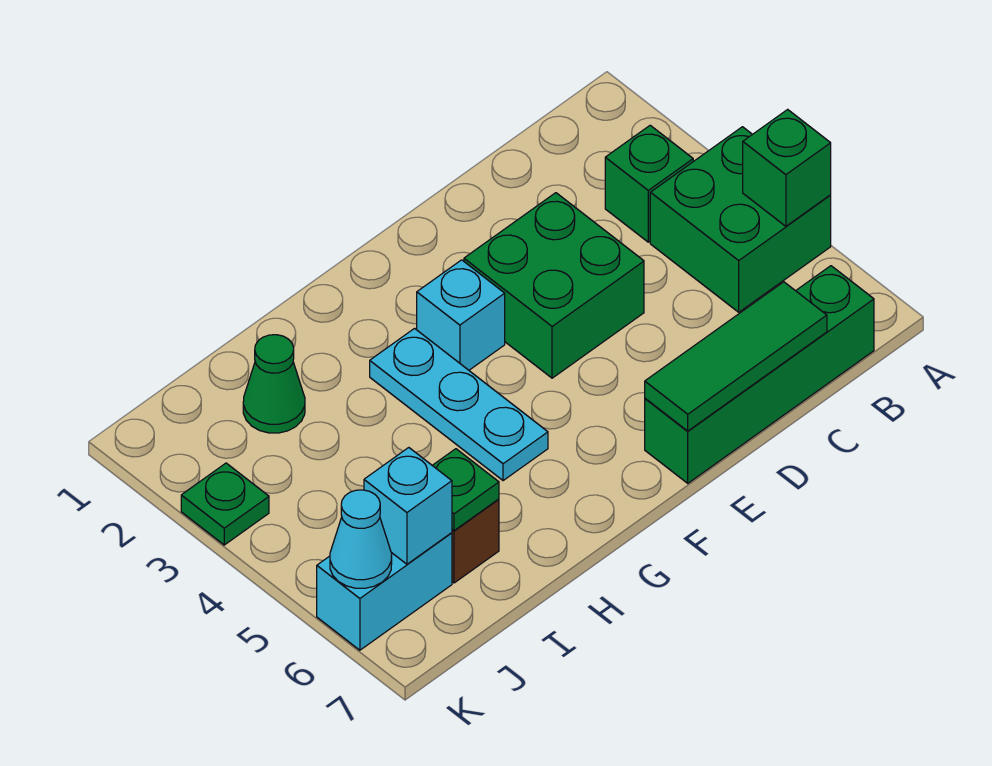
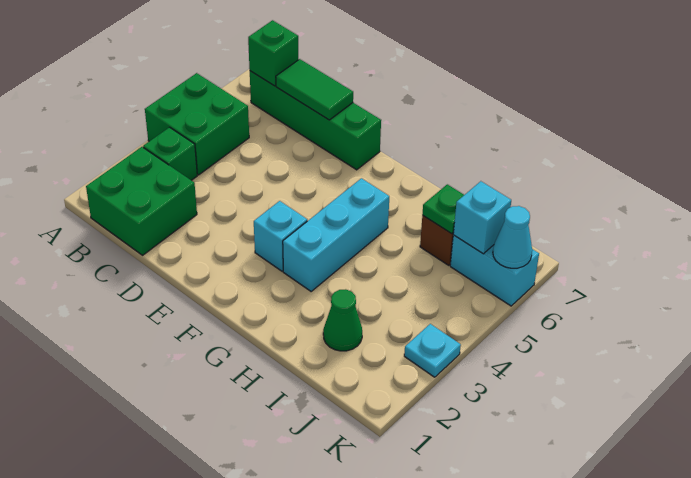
green brick A5 level 2 -> green brick B7 level 2
green tile C7:E7 level 2 -> green tile C7:D7 level 2
green brick D3:E4 level 1 -> green brick B1:C2 level 1
cyan plate G3:G5 level 1 -> cyan brick G3:G5 level 1
green plate K3 level 1 -> cyan plate K3 level 1

